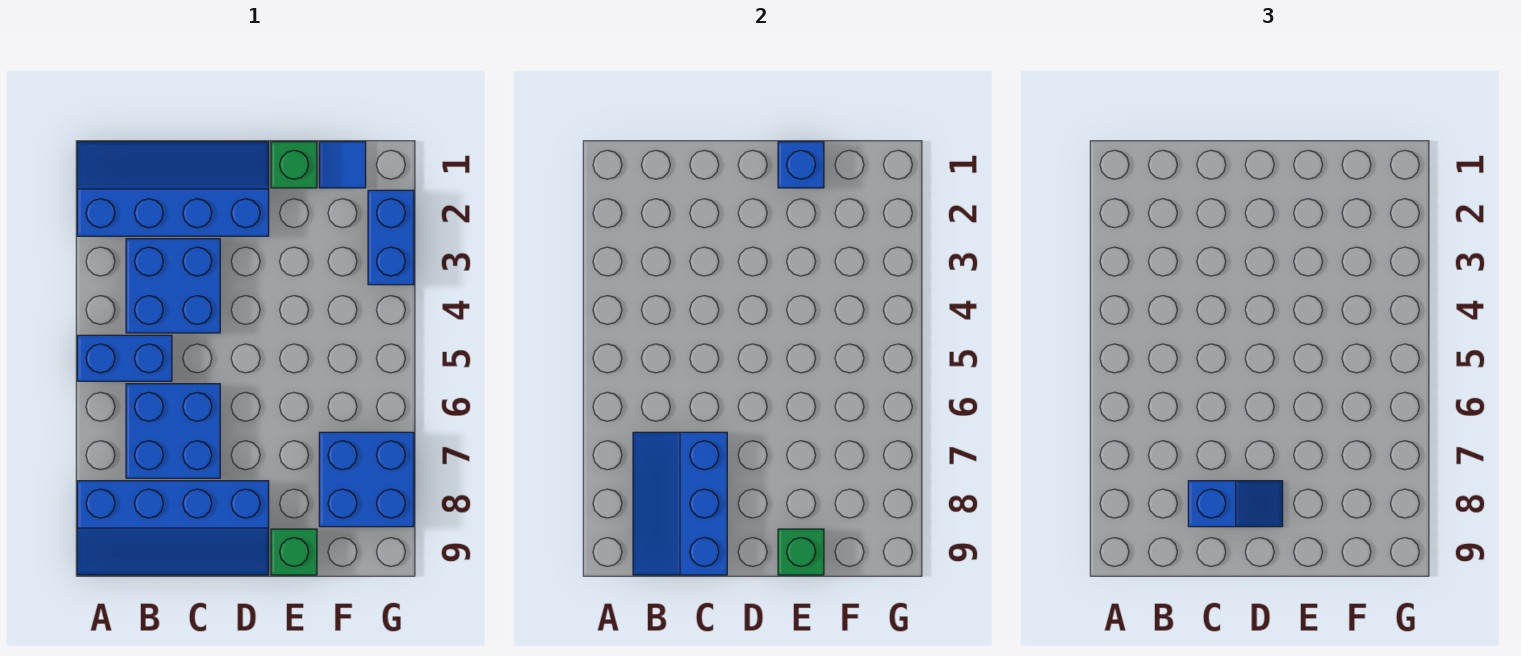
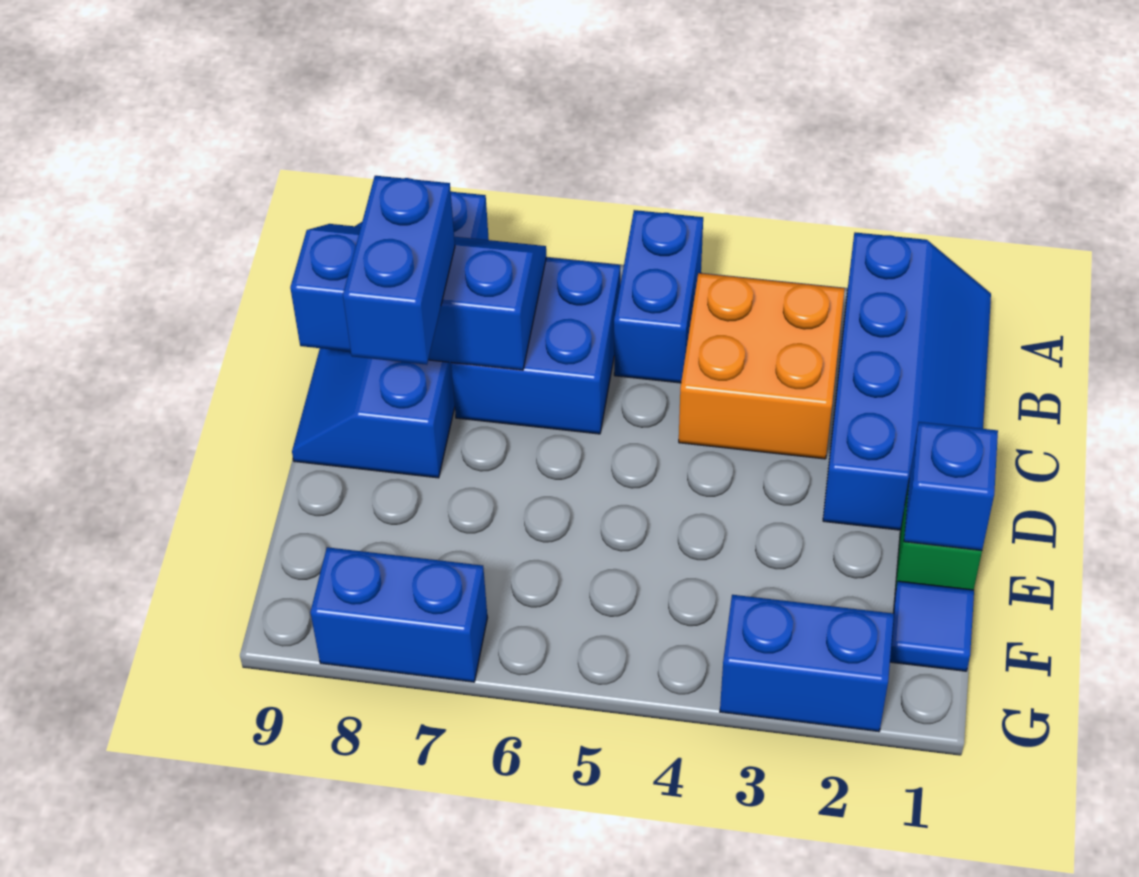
blue brick B3:C4 level 1 -> orange brick B3:C4 level 1
blue slope C8:D8 level 3 top C -> blue brick C8:D8 level 3
green brick E9 level 1 -> none
green brick E9 level 2 -> none
blue brick F7:G8 level 1 -> blue brick G7:G8 level 1

